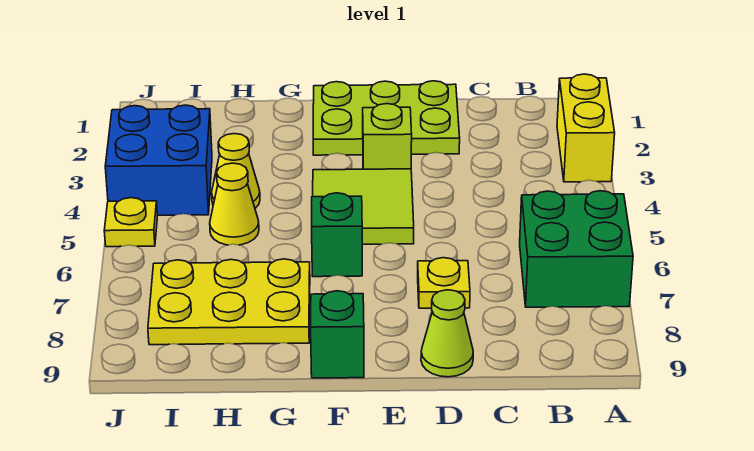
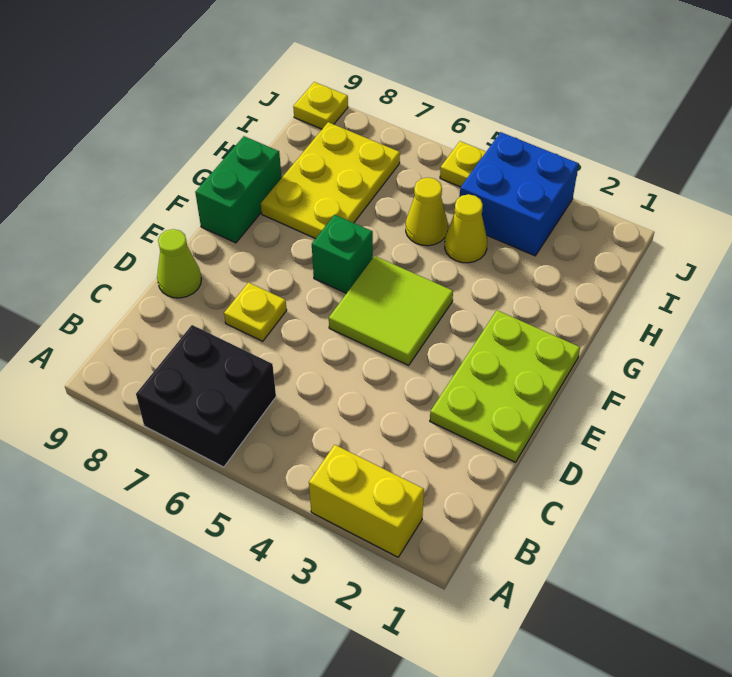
green brick A6:B7 level 1 -> black brick A6:B7 level 1
lime brick E3 level 1 -> none
green brick F9 level 1 -> green brick F9:G9 level 1
none -> yellow plate J9 level 1

